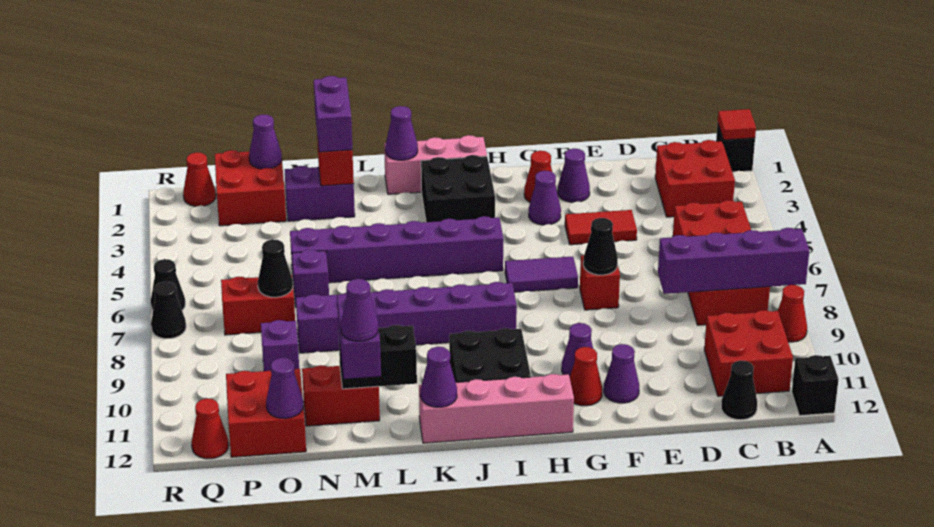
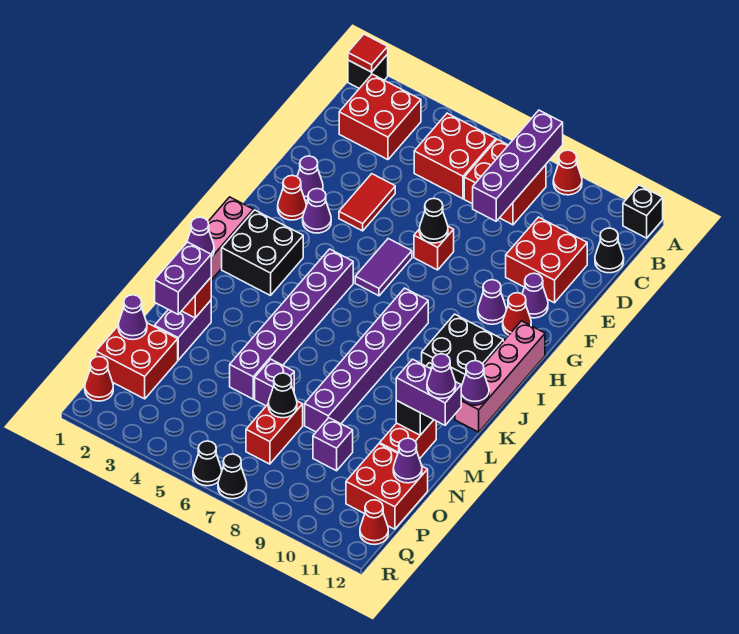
red brick B10:C11 level 1 -> red brick D10:E11 level 1
purple brick M1:M2 level 3 -> purple brick M2:N2 level 3

